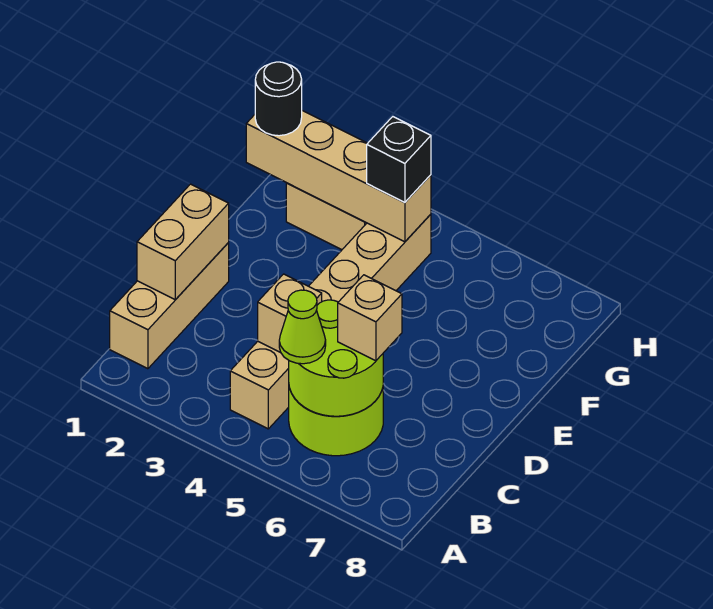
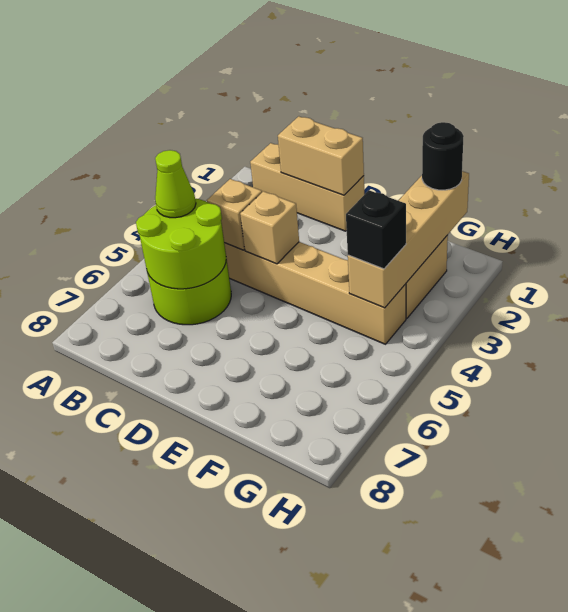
tan brick C6 level 3 -> tan brick D4 level 2

